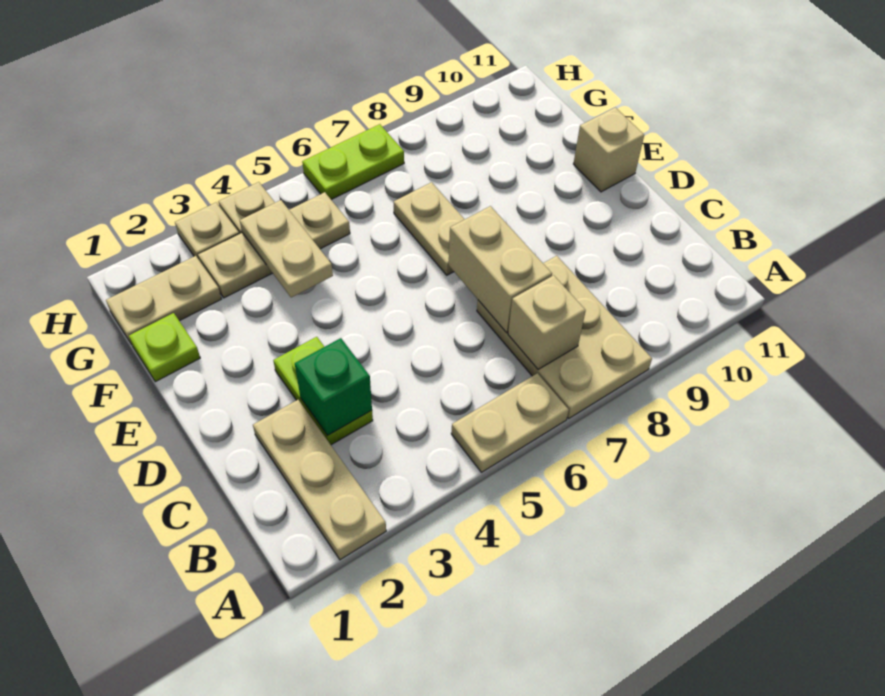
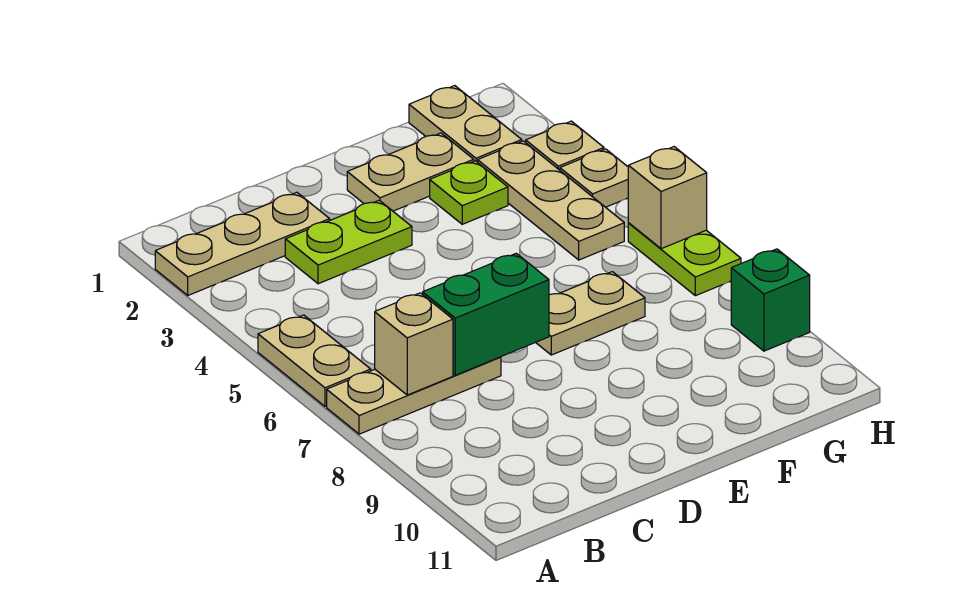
tan plate A7:C8 level 1 -> tan plate A7:C7 level 1
green brick C3 level 2 -> green brick H9 level 1
tan brick C7:D7 level 2 -> green brick C7:D7 level 2
tan brick E11 level 1 -> tan brick H6 level 2
lime plate F1 level 1 -> lime plate F3 level 1
tan plate F4:G4 level 2 -> tan plate E2:F2 level 1

